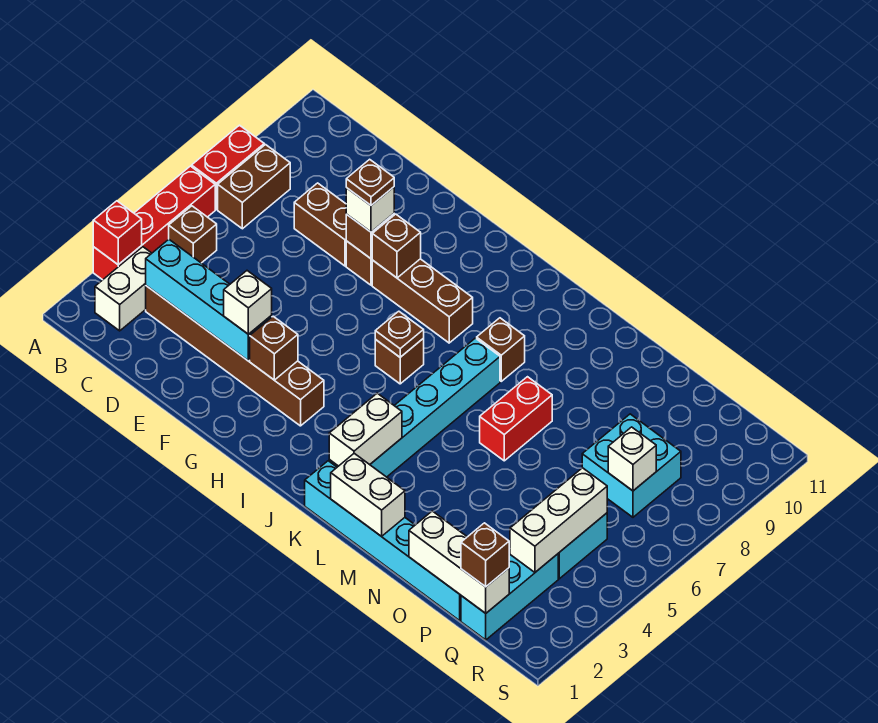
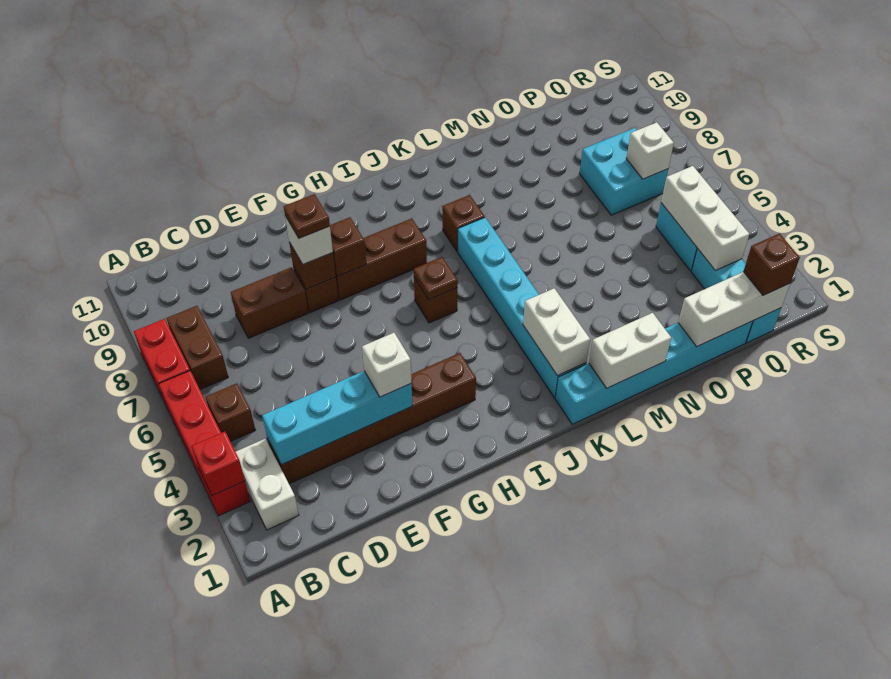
brown brick G3 level 2 -> none
red brick M6:M7 level 1 -> none

